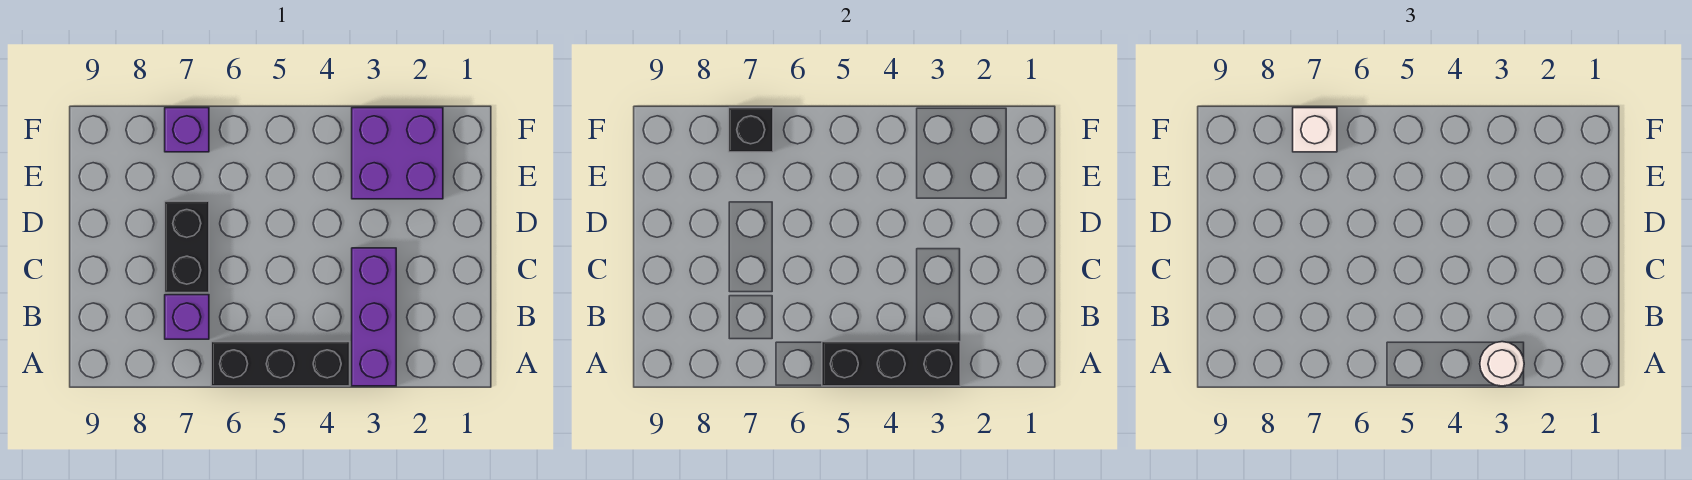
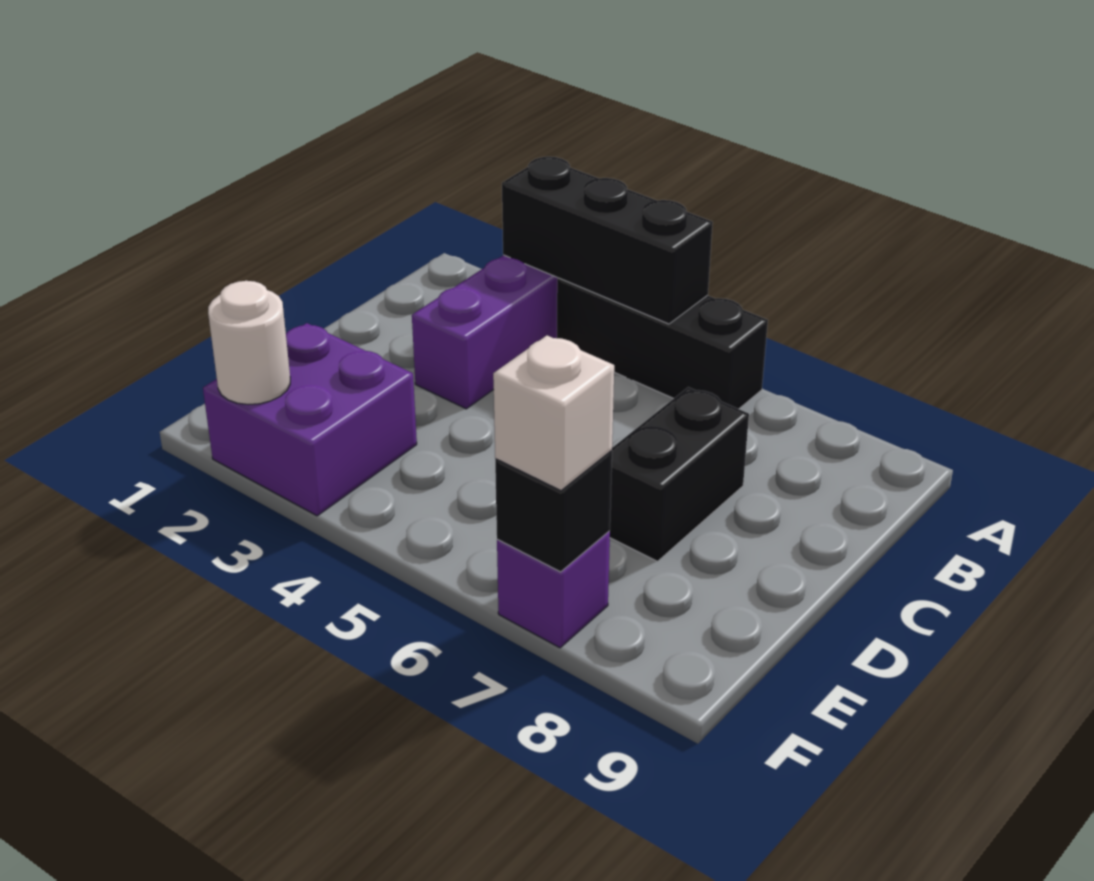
white round brick A3 level 3 -> white round brick F2 level 2
purple brick B7 level 1 -> none

